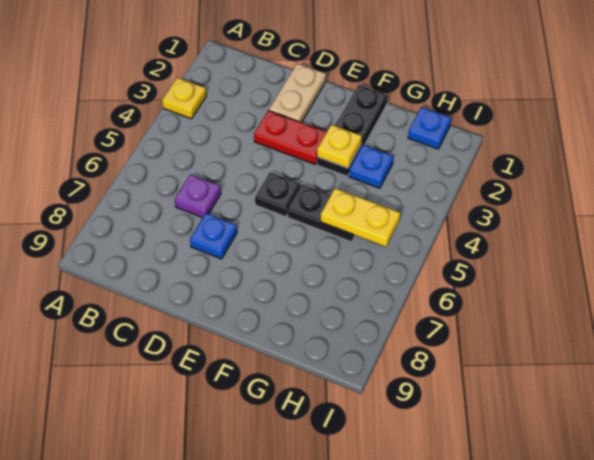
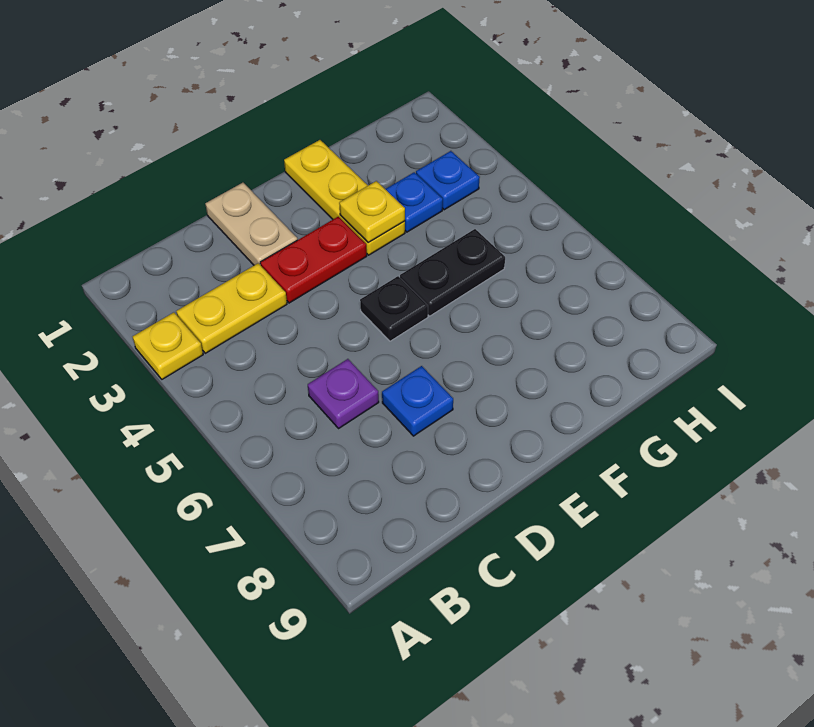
black plate F1:F3 level 1 -> yellow plate F1:F3 level 1
yellow plate G5:H5 level 2 -> yellow plate B3:C3 level 1
blue plate H1 level 1 -> blue plate H3 level 1

